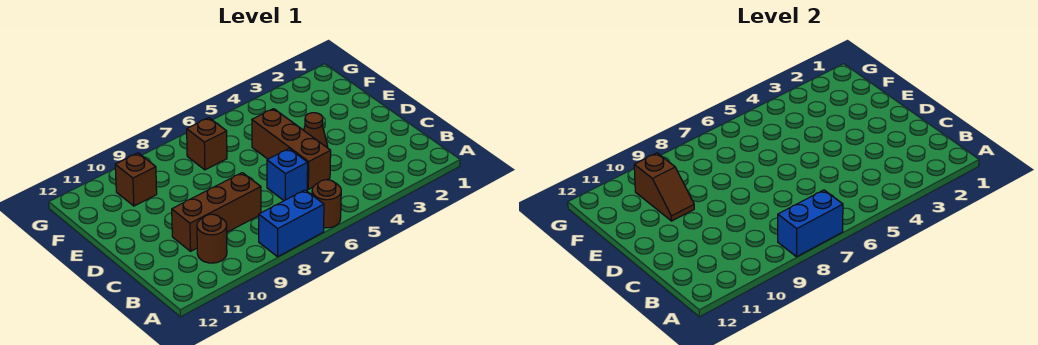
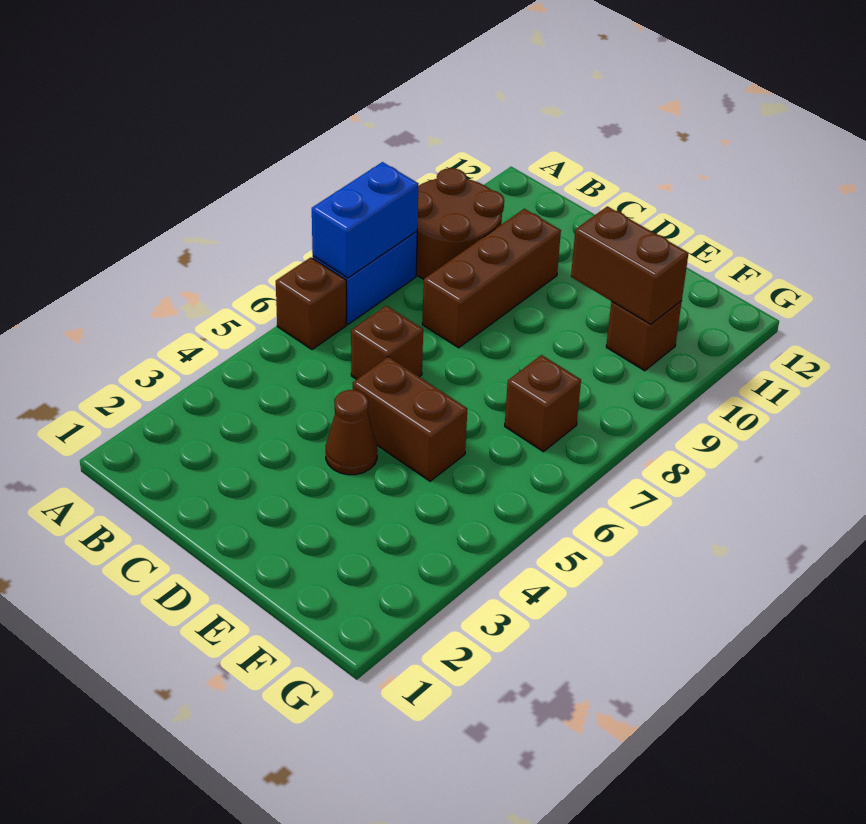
brown round brick A6 level 1 -> brown brick A6 level 1
brown round brick B10 level 1 -> brown round brick A9:B10 level 1
brown brick C5:E5 level 1 -> brown brick D5:E5 level 1
blue brick C6 level 1 -> brown brick C6 level 1
brown slope E10:F10 level 2 top F -> brown brick E10:F10 level 2

